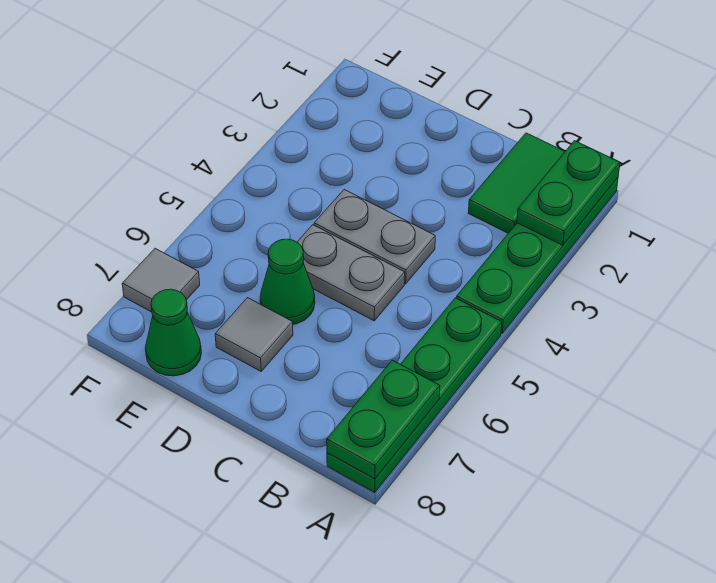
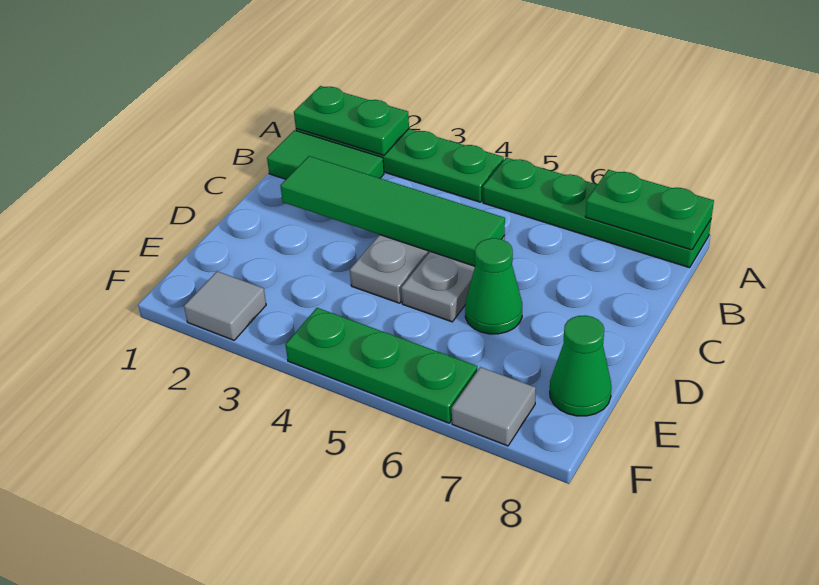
none -> green tile C2:C5 level 2
grey tile D7 level 1 -> grey tile F2 level 1
none -> green plate F4:F6 level 1

